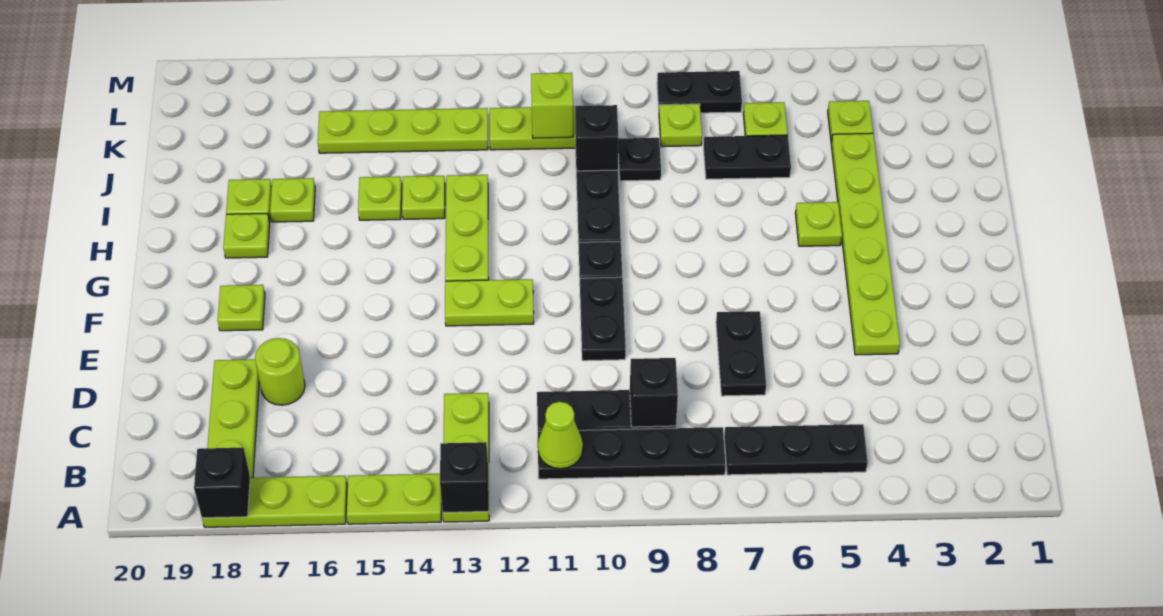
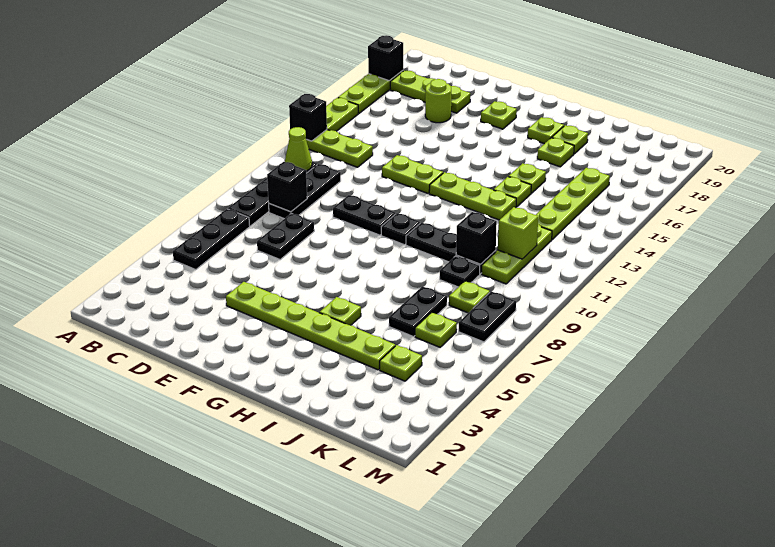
black plate D7:E7 level 1 -> black plate D7:D8 level 1
lime plate F12:F13 level 1 -> lime plate E13:F13 level 1

